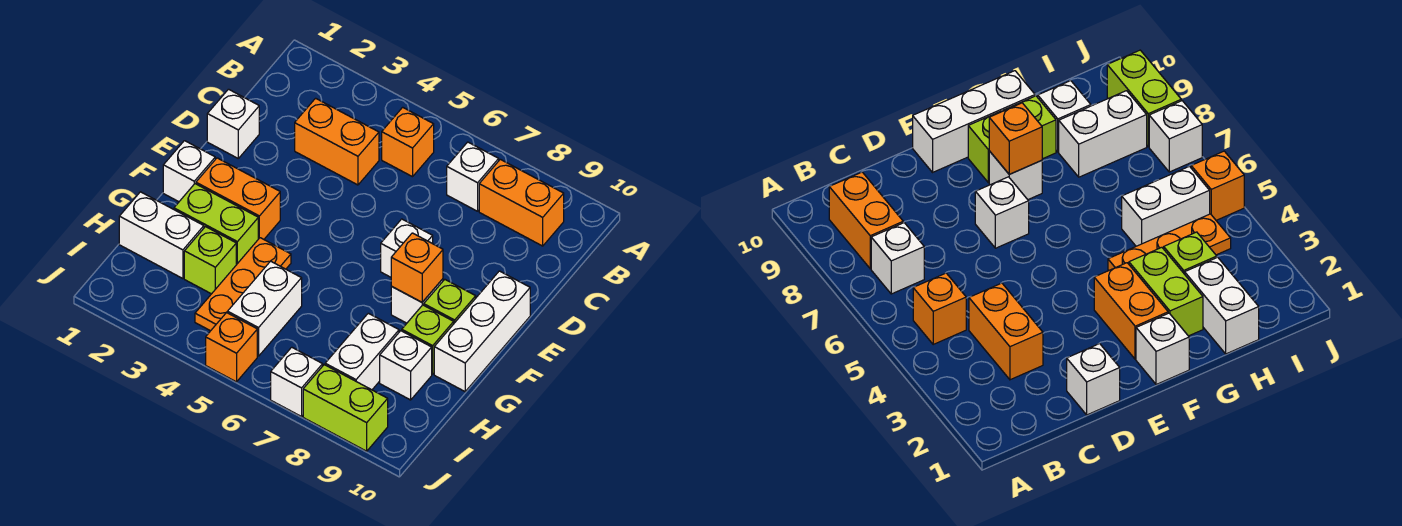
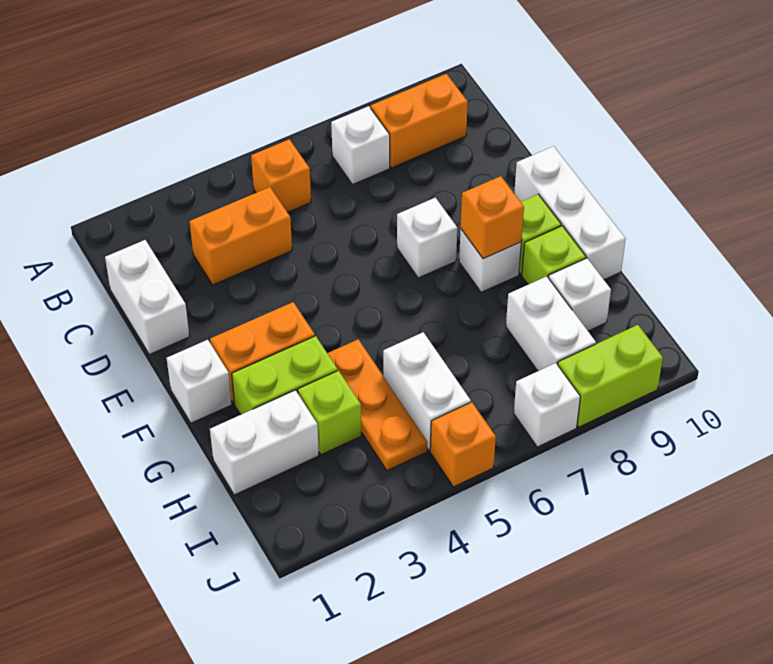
white brick D1 level 1 -> white brick C1:D1 level 1

